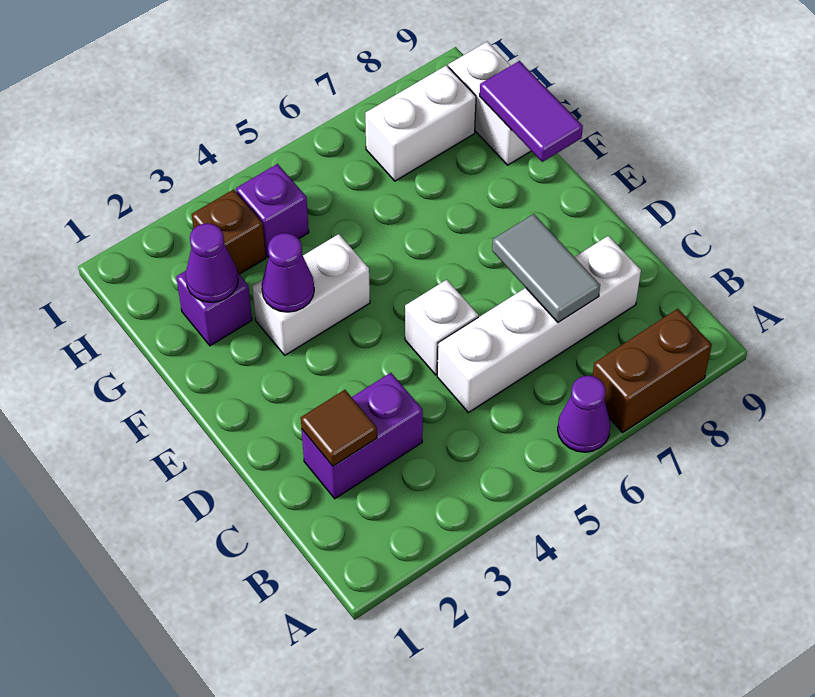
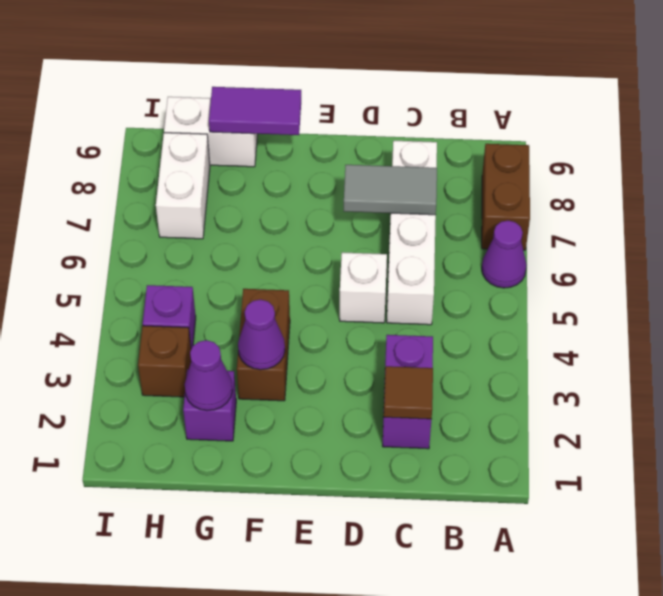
white brick F3:F4 level 1 -> brown brick F3:F4 level 1

